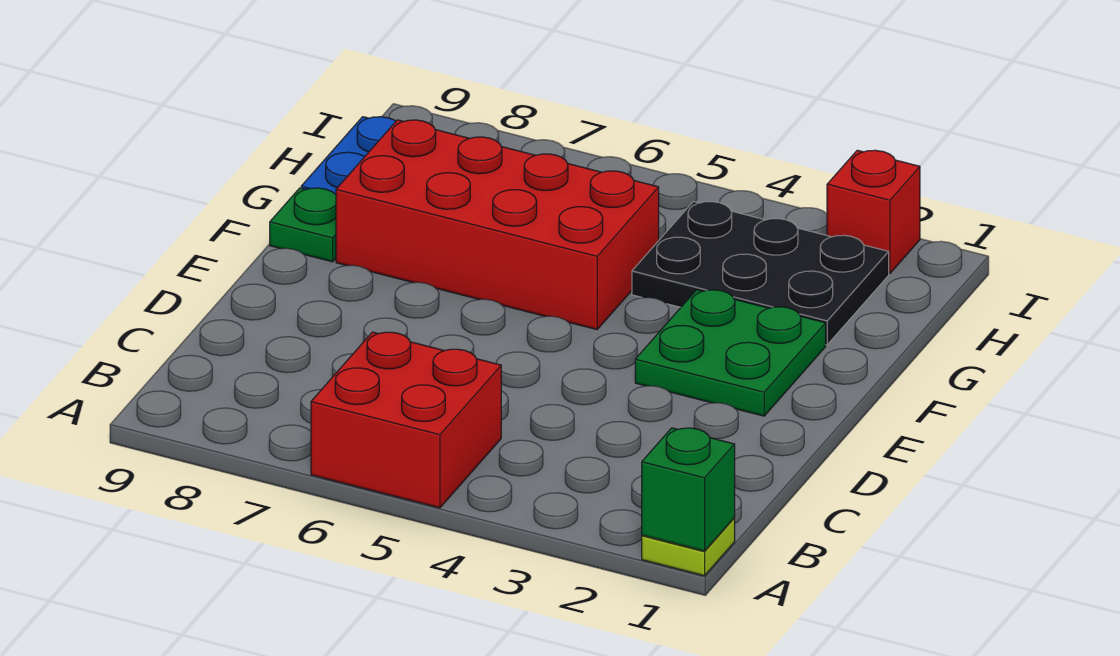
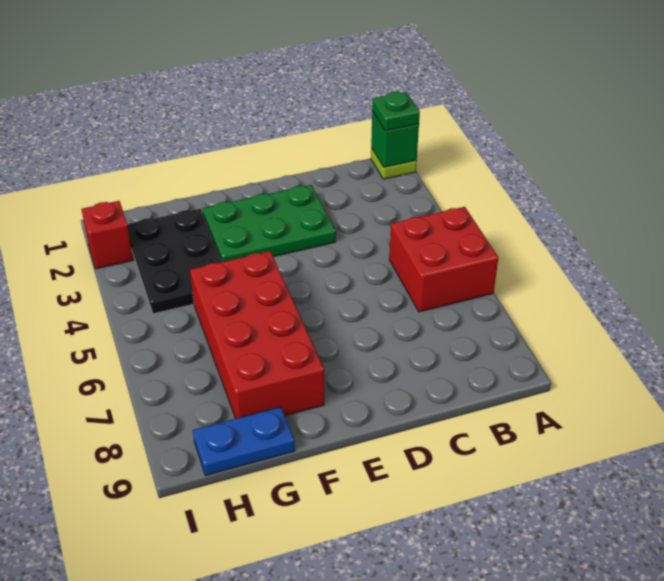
green plate E2:F3 level 1 -> green plate D2:F3 level 1
green plate F9 level 1 -> green plate A1 level 3

